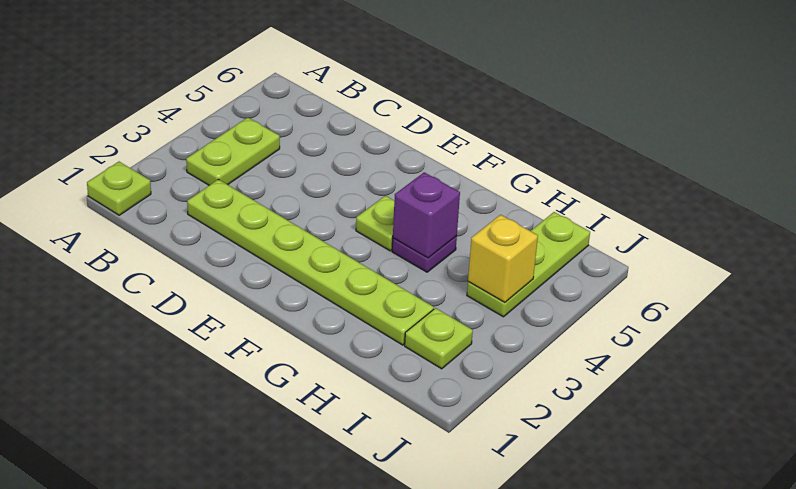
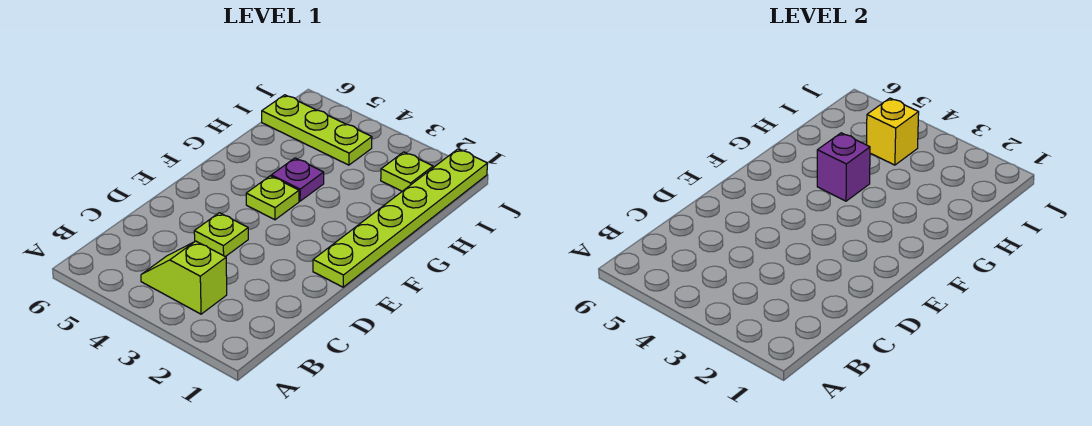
lime plate A1 level 1 -> lime plate D4 level 1
lime plate B3:B4 level 1 -> lime slope B3:B4 level 1 top 3
lime plate C2:H2 level 1 -> lime plate E1:J1 level 1

